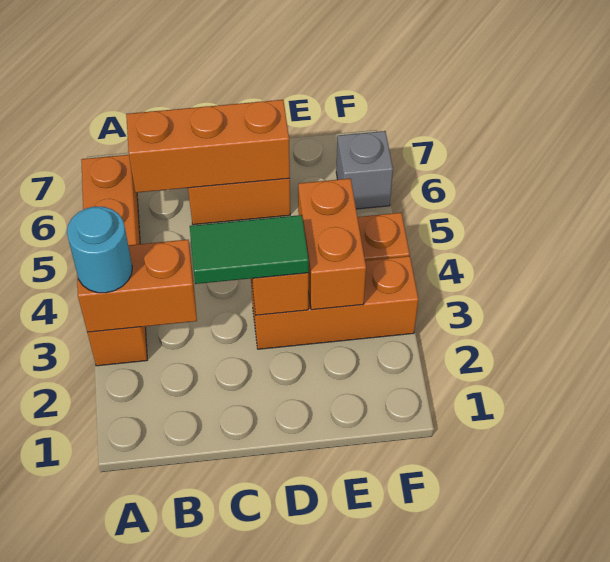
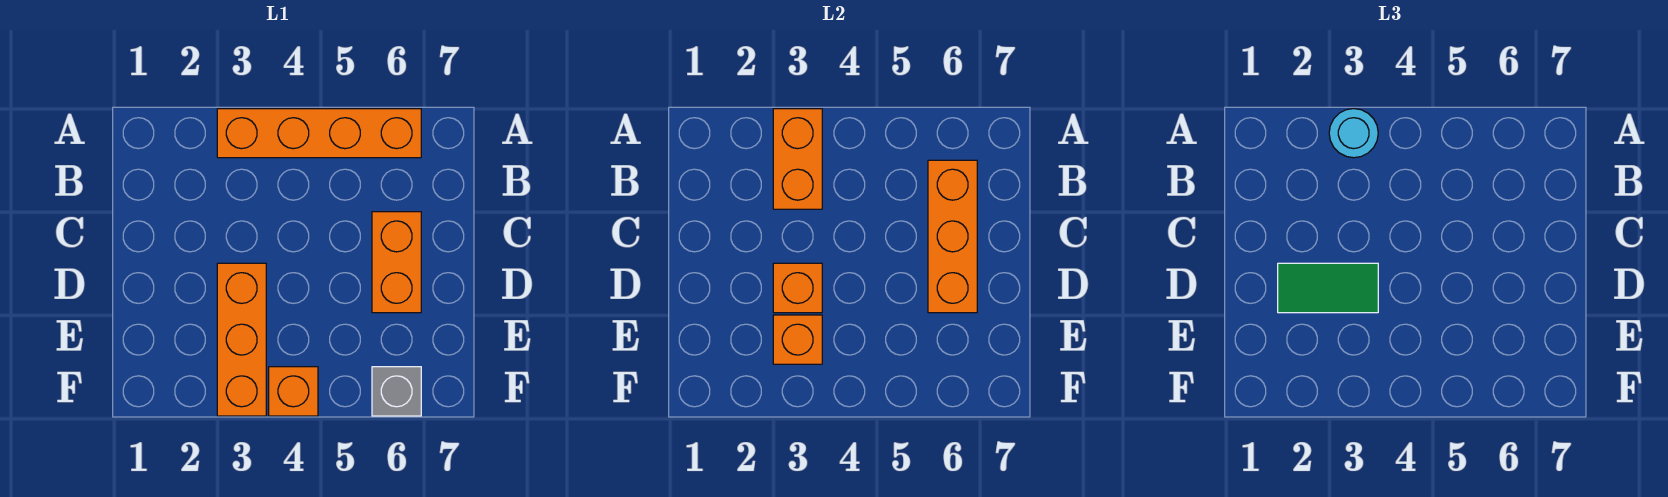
green tile C3:D3 level 3 -> green tile D2:D3 level 3
orange brick E3:E4 level 2 -> orange brick E3 level 2

